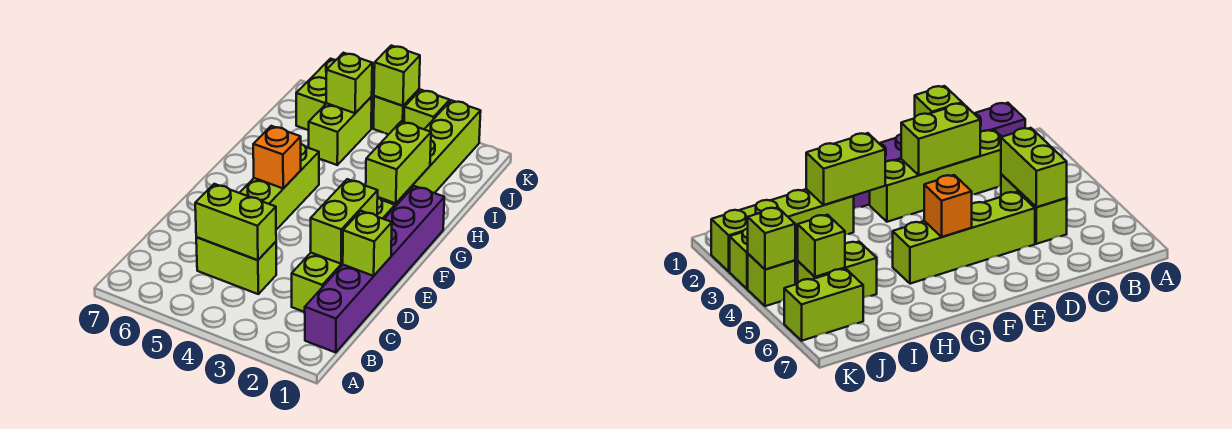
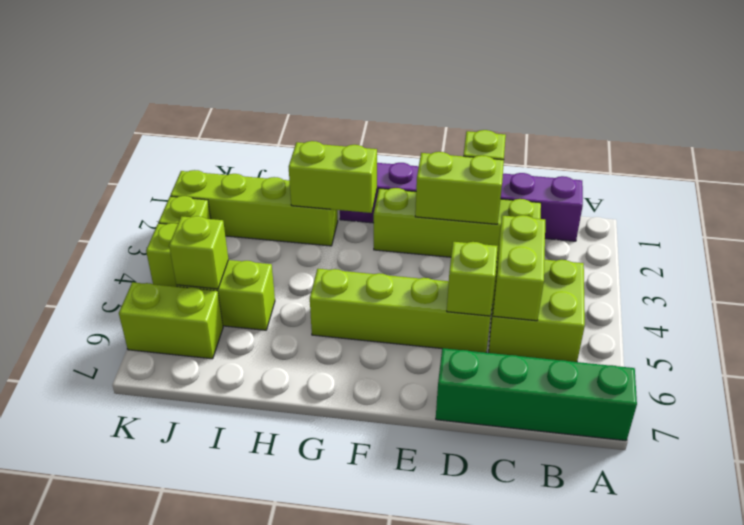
none -> green brick A7:D7 level 1
lime brick C4:C5 level 1 -> lime brick B4:C5 level 1
orange brick F5 level 2 -> none
lime brick K4 level 2 -> lime brick D5 level 2

